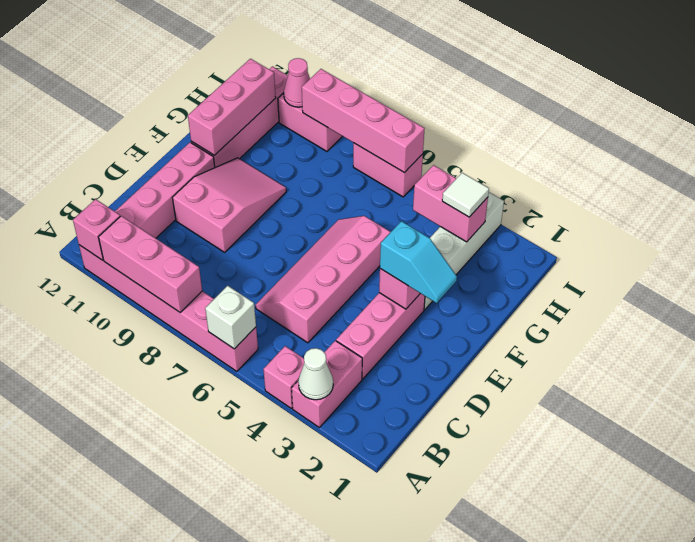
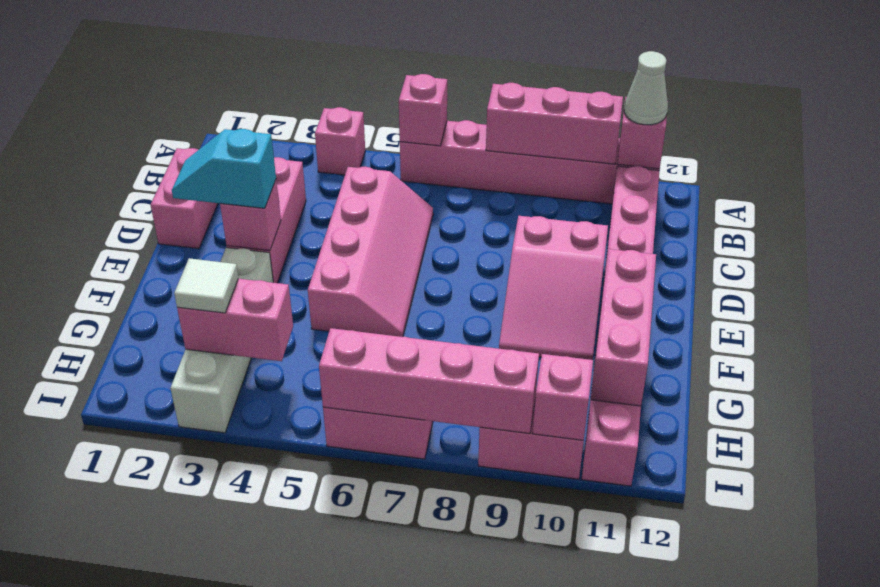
pink brick A3:B3 level 1 -> pink brick C1:D1 level 1
white cone A3 level 2 -> white cone A11 level 3
white brick A6 level 2 -> pink brick A6 level 2
pink cone I10 level 2 -> pink brick I10 level 2

